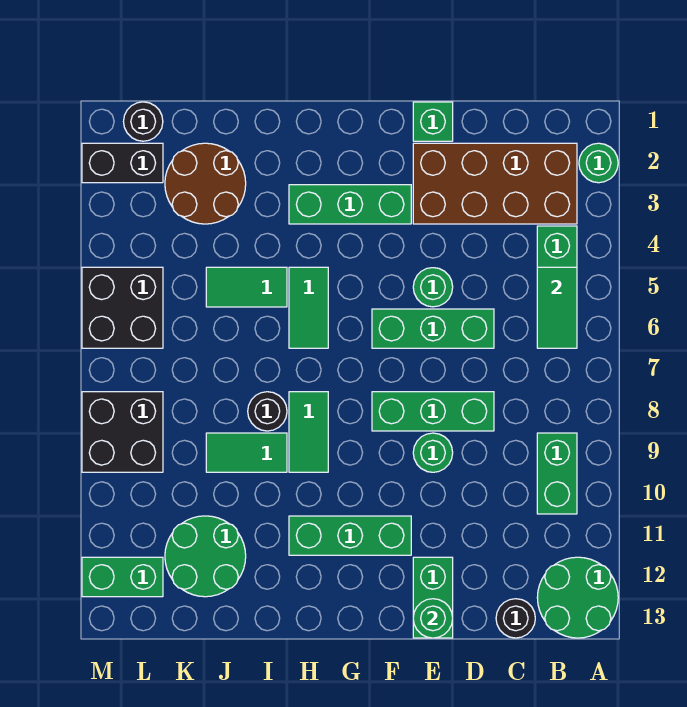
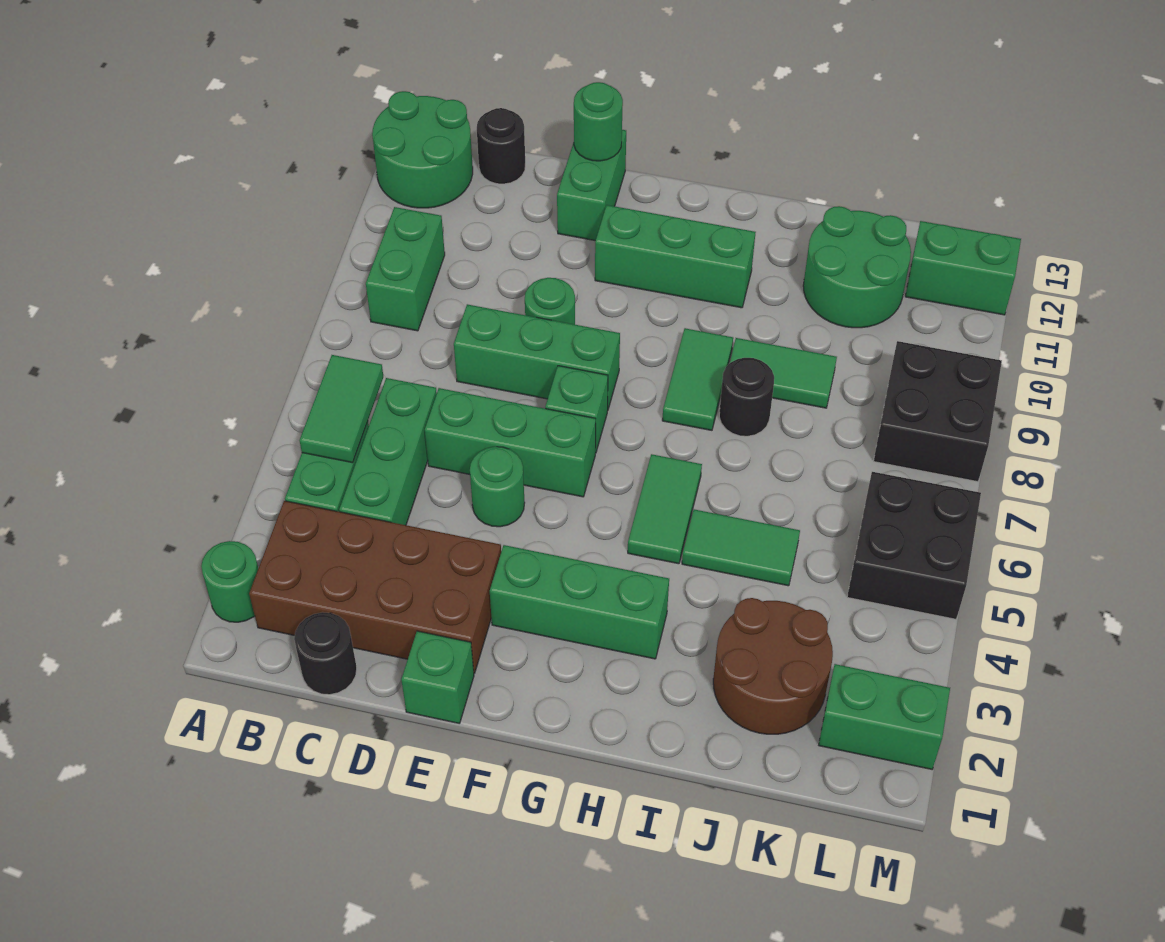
none -> green brick C4:C6 level 1
none -> green brick F7 level 1
black round brick L1 level 1 -> black round brick C1 level 1
black brick L2:M2 level 1 -> green brick L2:M2 level 1

